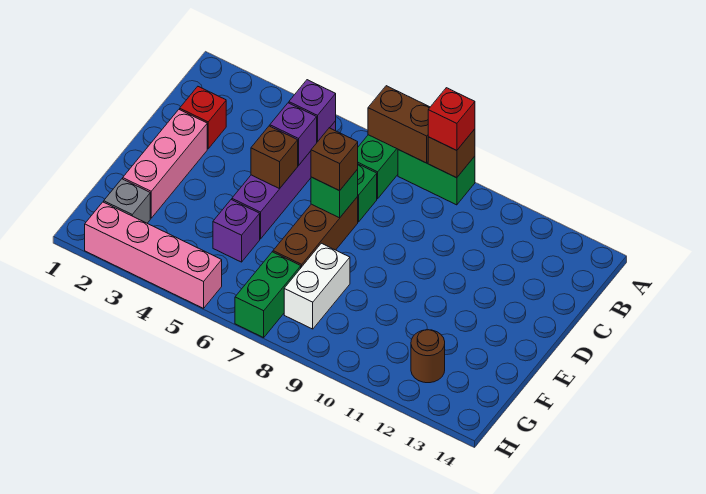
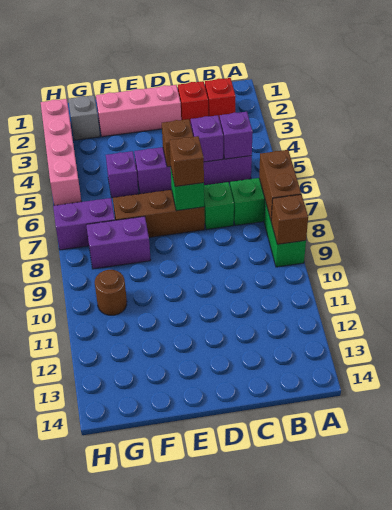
red brick A9 level 3 -> red brick B2 level 1
white brick F8:G8 level 1 -> purple brick F8:G8 level 1
green brick G7:H7 level 1 -> purple brick G7:H7 level 1
brown round brick G12 level 1 -> brown round brick G10 level 1

